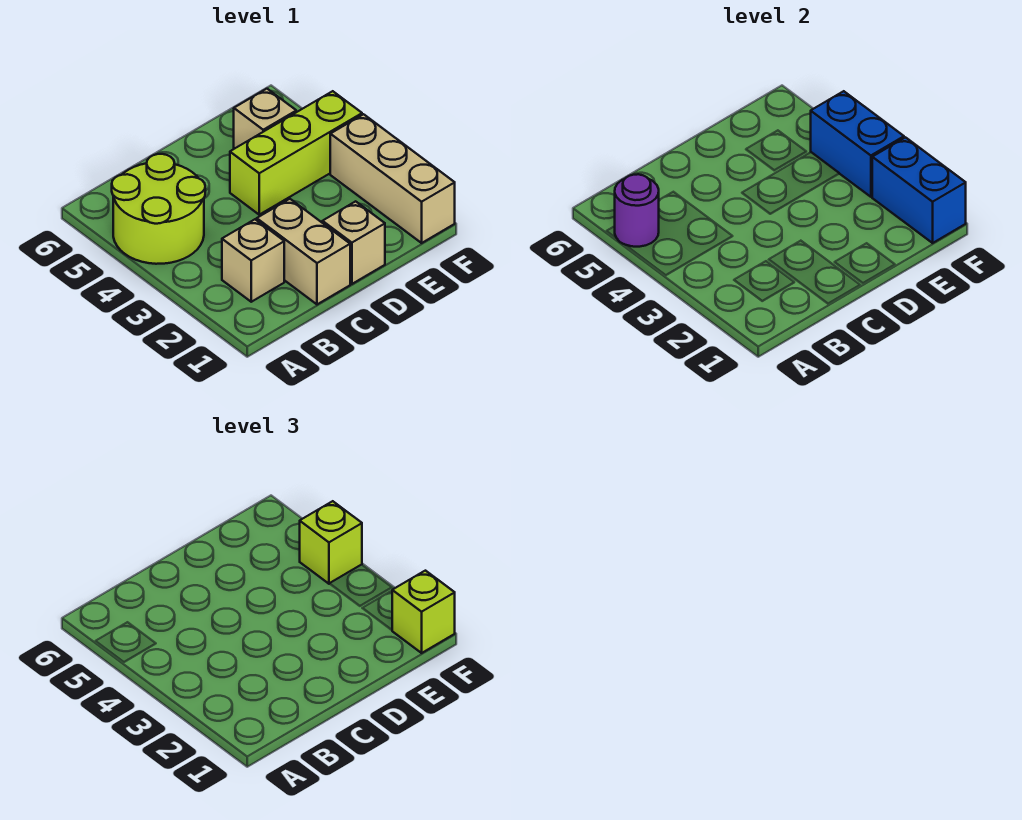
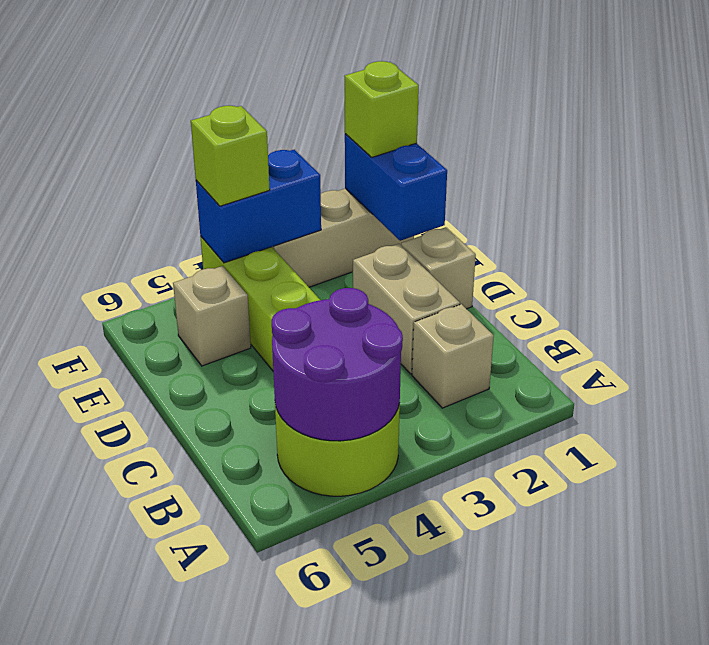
purple round brick A5 level 2 -> purple round brick A4:B5 level 2
tan brick C1:C2 level 1 -> tan brick C2:D2 level 1
blue brick F1:F2 level 2 -> blue brick E1:F1 level 2

